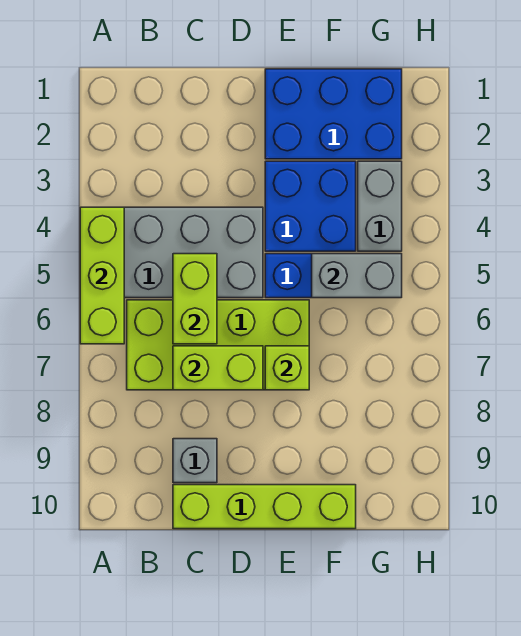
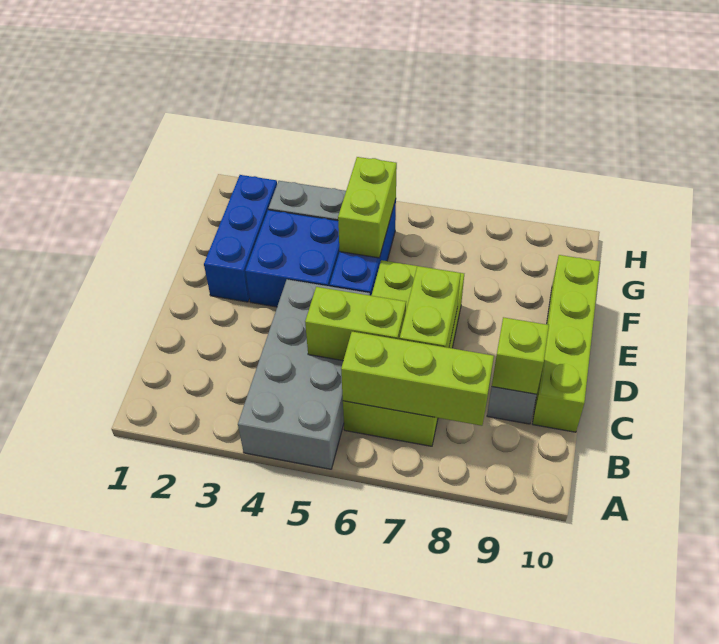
lime brick A4:A6 level 2 -> lime brick B6:B8 level 2
blue brick E1:G2 level 1 -> blue brick E2:G2 level 1
lime brick E7 level 2 -> lime brick C9 level 2
grey brick F5:G5 level 2 -> lime brick F5:G5 level 2

